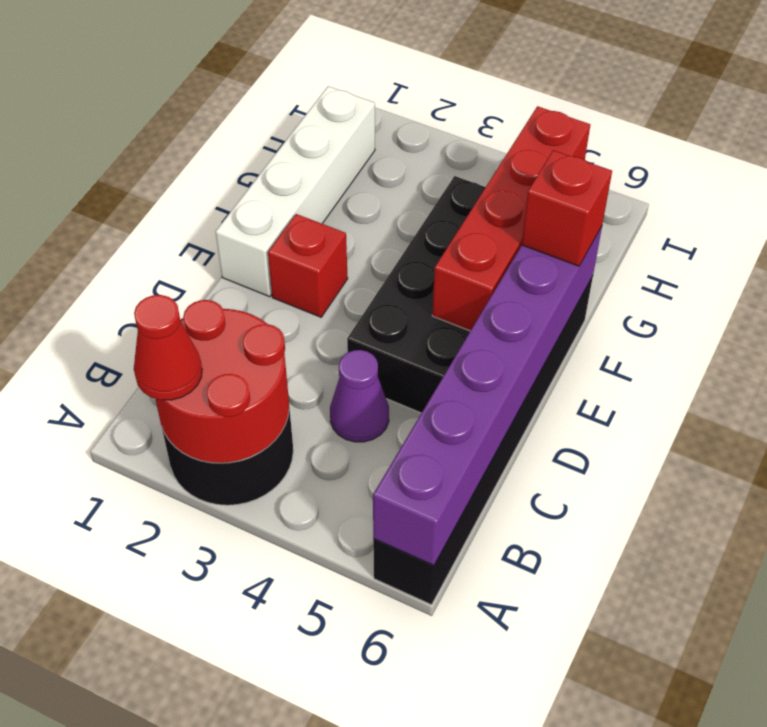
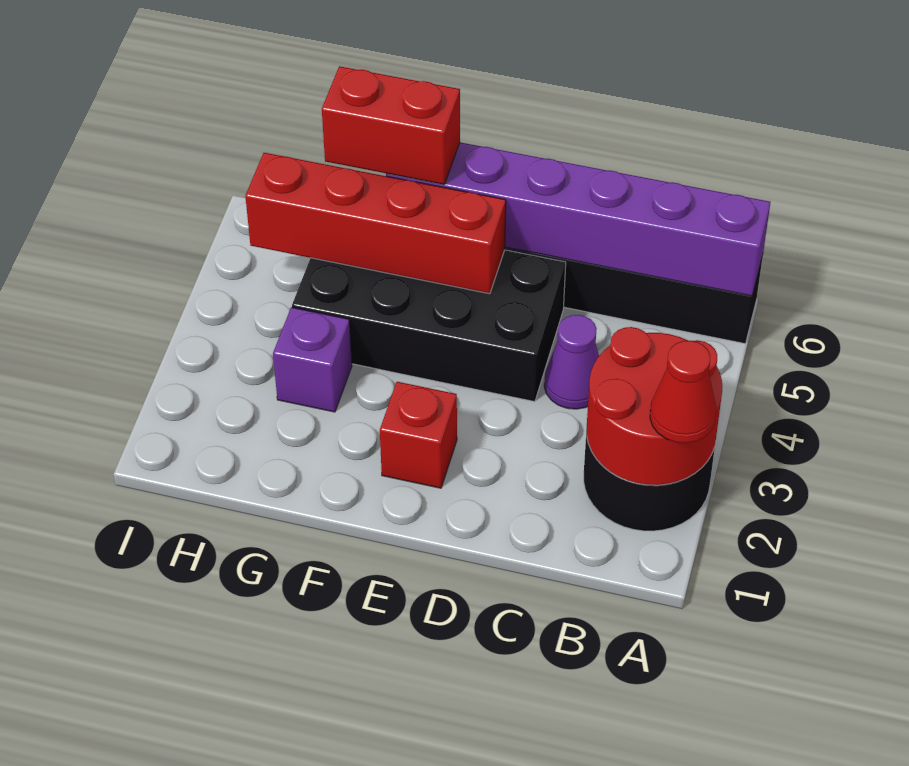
white brick E1:H1 level 1 -> none
red brick F6 level 3 -> red brick F6:G6 level 3
none -> purple brick G3 level 1

